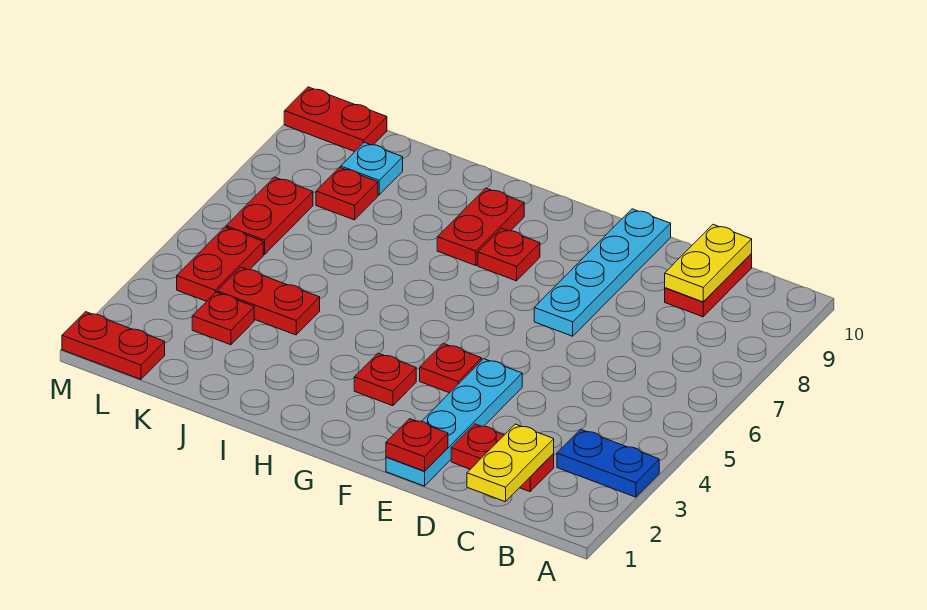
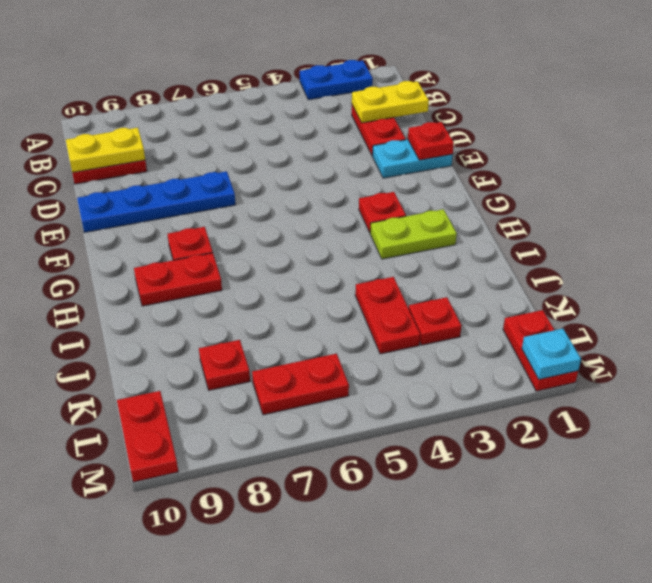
blue plate A3:B3 level 1 -> blue plate A2:A3 level 1
cyan plate E1:E4 level 1 -> cyan plate E1:E2 level 1
cyan plate E7:E10 level 1 -> blue plate E7:E10 level 1
red plate F4 level 1 -> none
none -> lime plate H2:H3 level 1
cyan plate K9 level 1 -> cyan plate M1 level 2
red plate L4:L5 level 1 -> none

